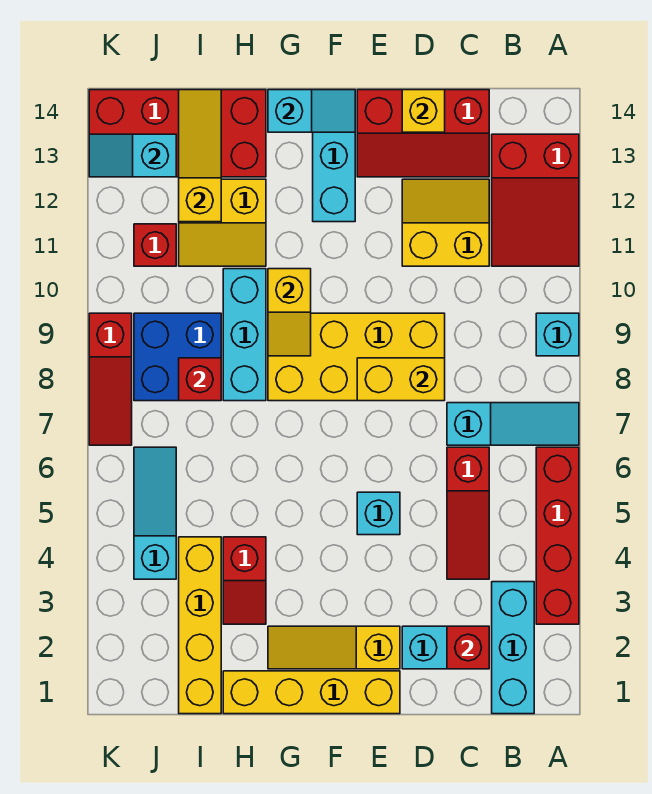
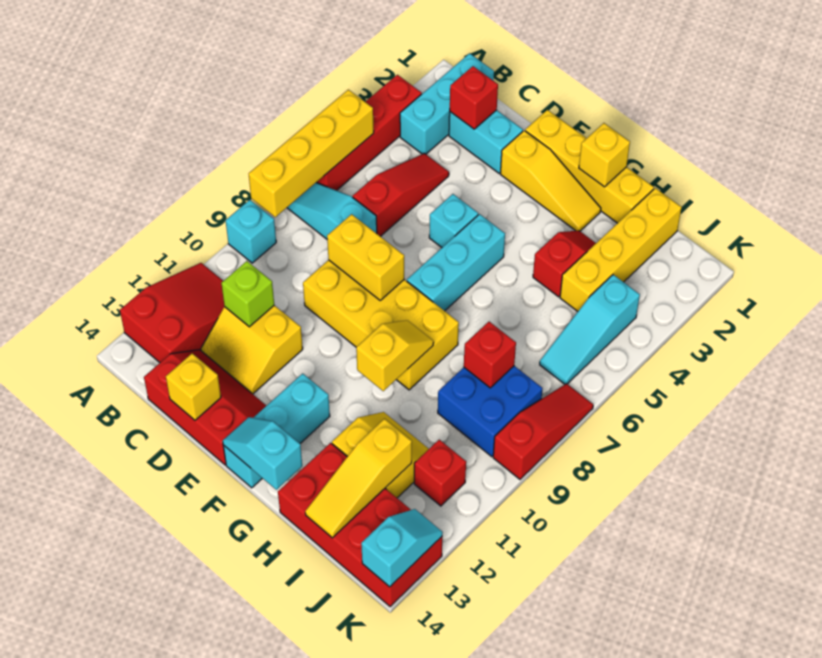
none -> yellow brick A5:A8 level 2
none -> lime brick C11 level 2
none -> yellow brick G1 level 2
cyan brick H8:H10 level 1 -> cyan brick F5:F7 level 1
cyan slope J13:K13 level 2 top J -> cyan slope K13:K14 level 2 top 14

